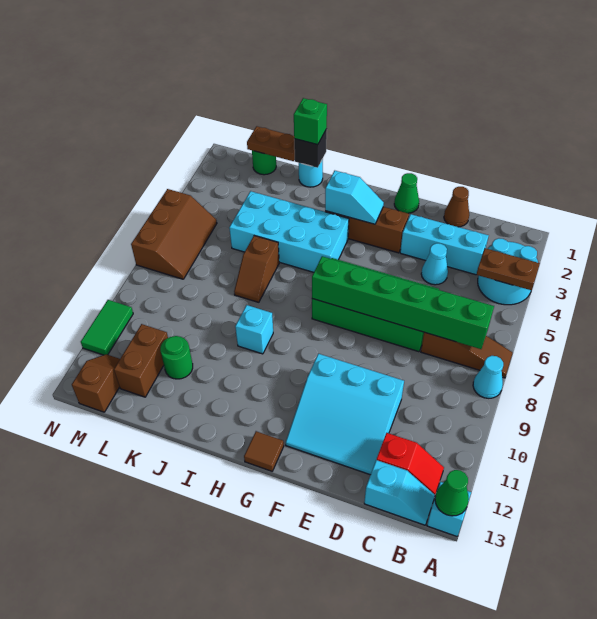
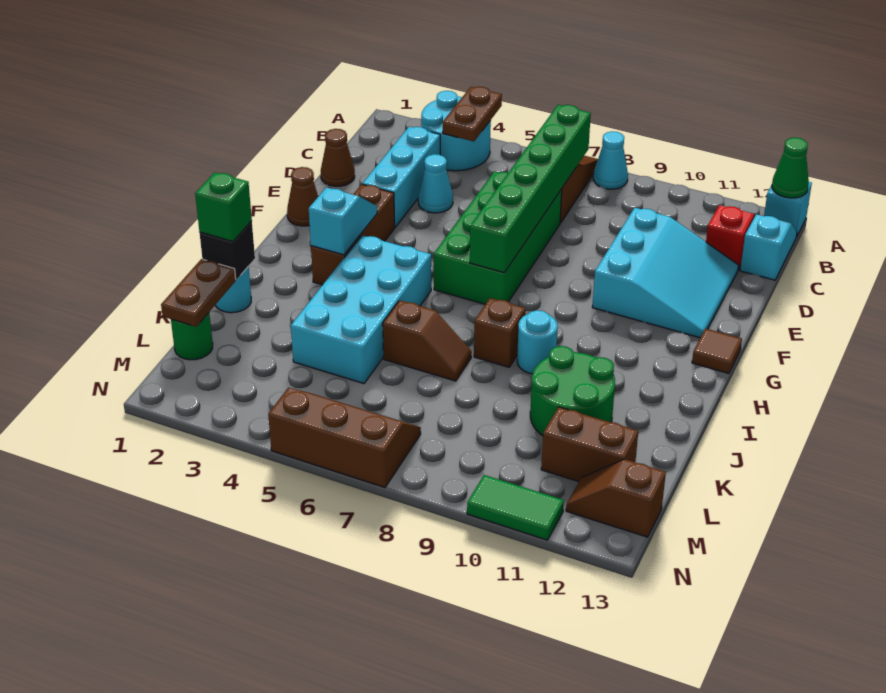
green cone F1 level 1 -> brown cone F1 level 1
none -> brown brick I8 level 1
cyan brick I9 level 1 -> cyan round brick I9 level 1
green round brick K11 level 1 -> green round brick J10:K11 level 1

